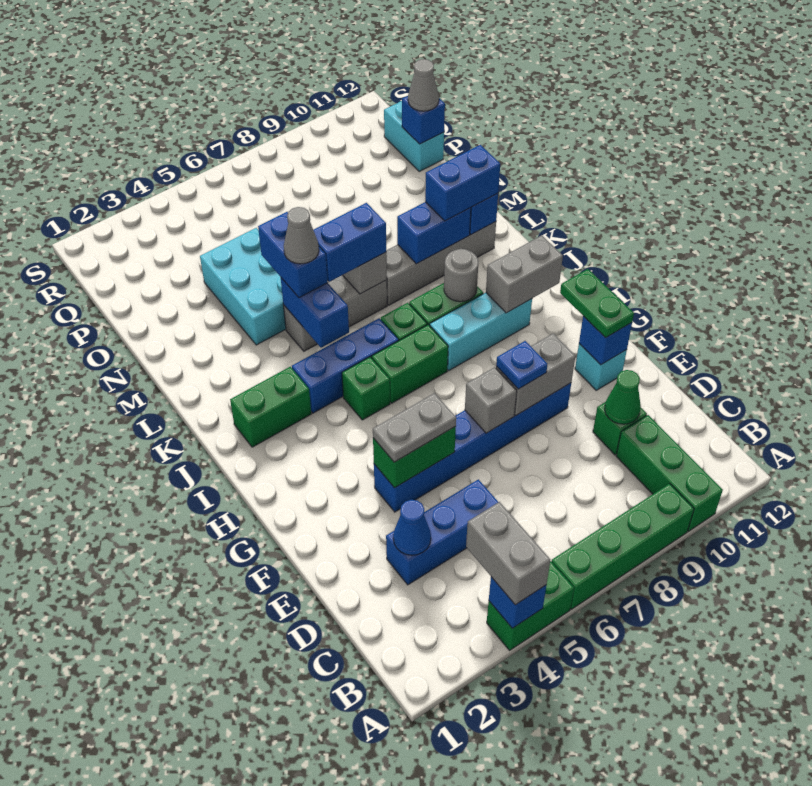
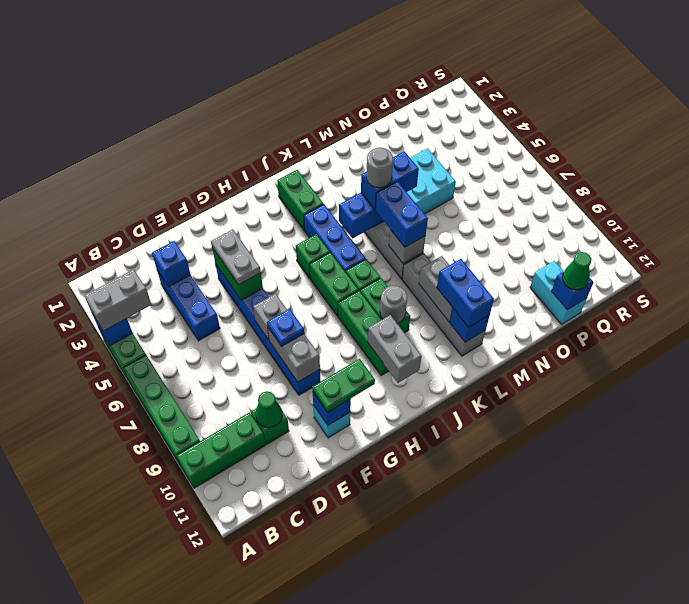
blue cone D3 level 2 -> blue brick D3 level 2
cyan brick I8:I10 level 1 -> green brick I8:I10 level 1
grey cone L5 level 4 -> grey round brick L5 level 4
blue brick L9:L10 level 2 -> grey brick L9:L10 level 2
cyan brick P12:Q12 level 1 -> cyan brick P11:P12 level 1
grey cone P12 level 3 -> green cone P12 level 3

